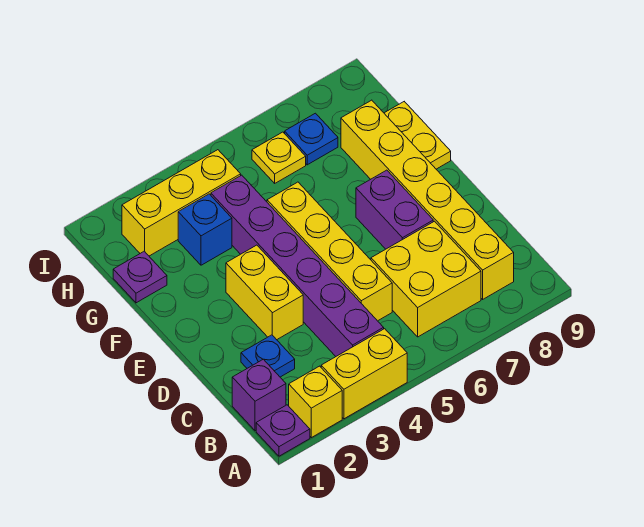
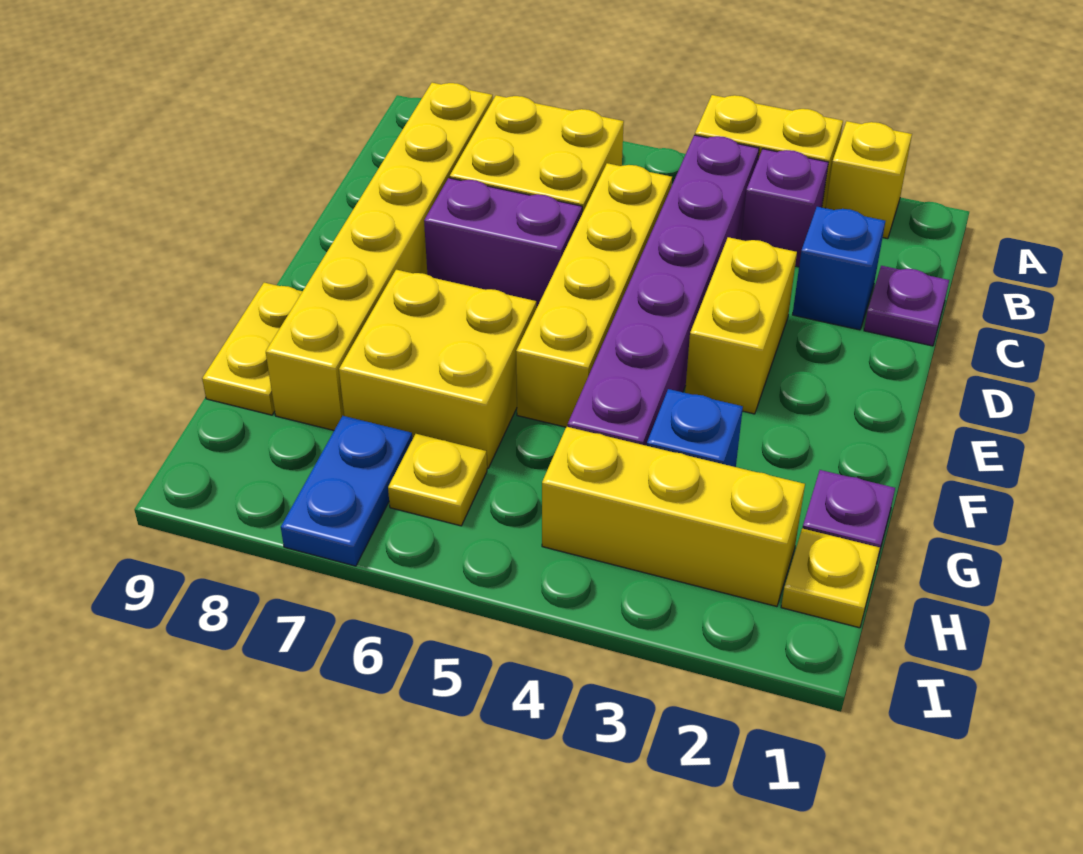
purple plate A1 level 1 -> purple plate C1 level 1
purple brick B1 level 1 -> purple brick B3 level 1
blue plate C2 level 1 -> blue brick C2 level 1
purple brick D7:E7 level 1 -> purple brick D6:D7 level 1
none -> yellow brick F6:G7 level 1
none -> yellow plate H1 level 1
blue plate H7 level 1 -> blue plate H7:I7 level 1

